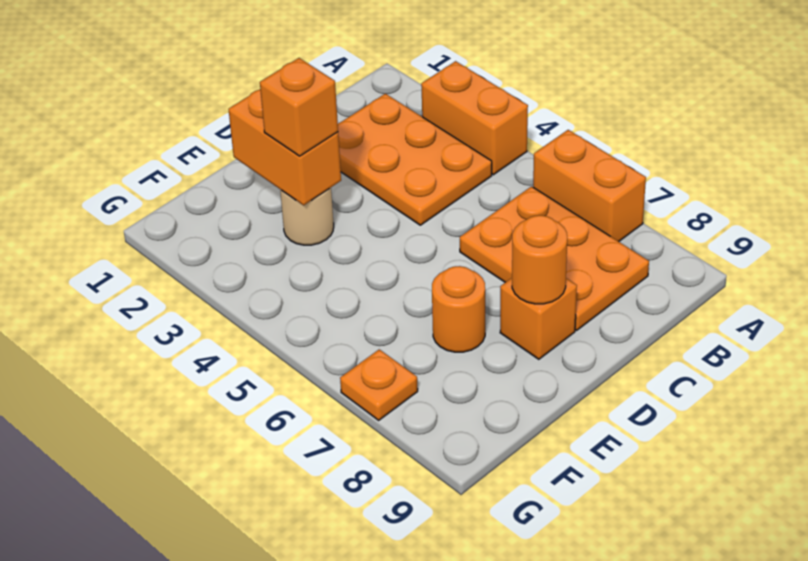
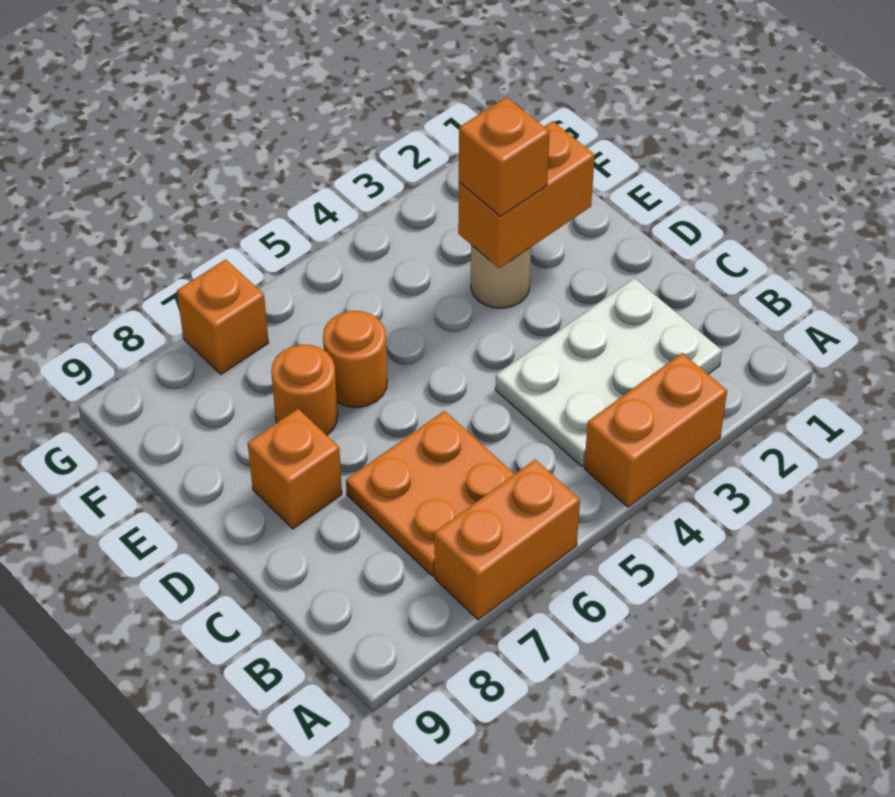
orange plate B2:C4 level 1 -> white plate B2:C4 level 1
orange plate B6:C8 level 1 -> orange plate B6:C7 level 1
orange round brick D8 level 2 -> orange round brick E6 level 1
orange plate G7 level 1 -> orange brick G7 level 1

